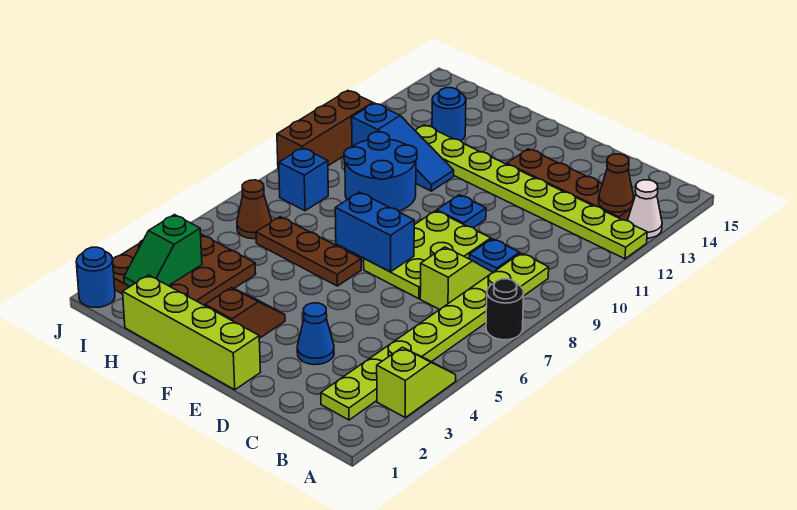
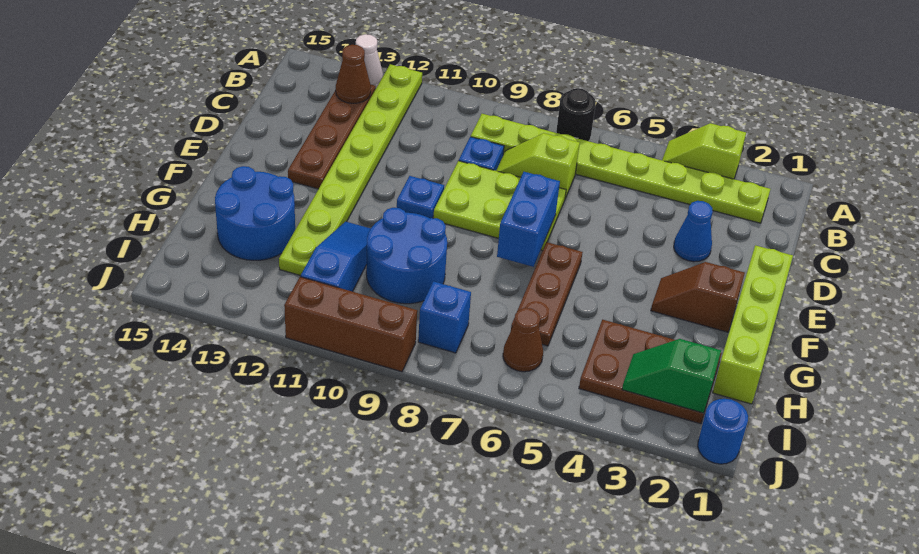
brown plate H2:J4 level 1 -> brown plate H2:I4 level 1
blue round brick H13 level 1 -> blue round brick G13:H14 level 1
green slope I2:I3 level 2 top 3 -> green slope I2:I3 level 2 top 2

